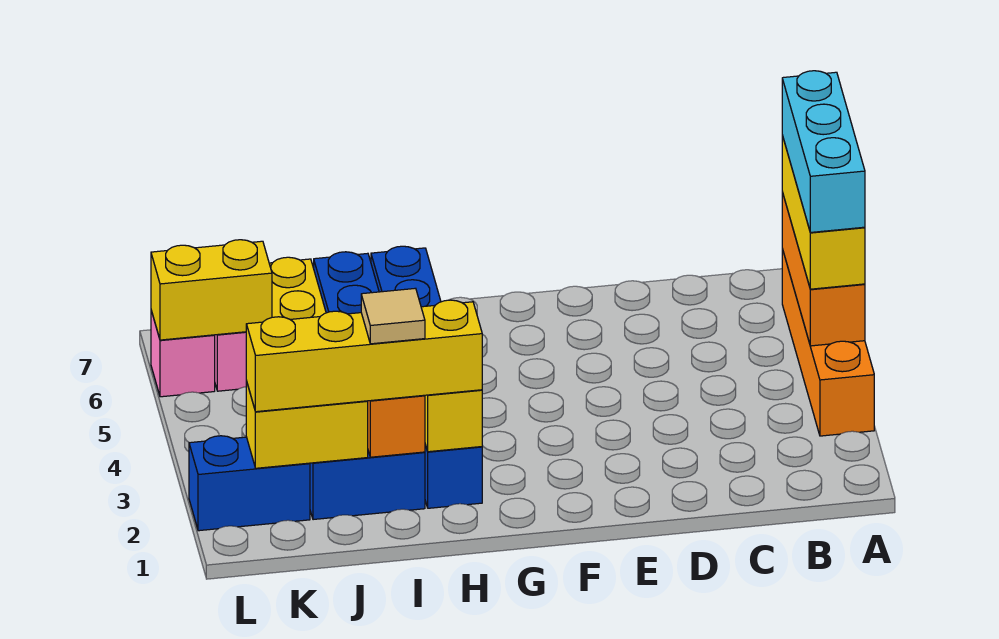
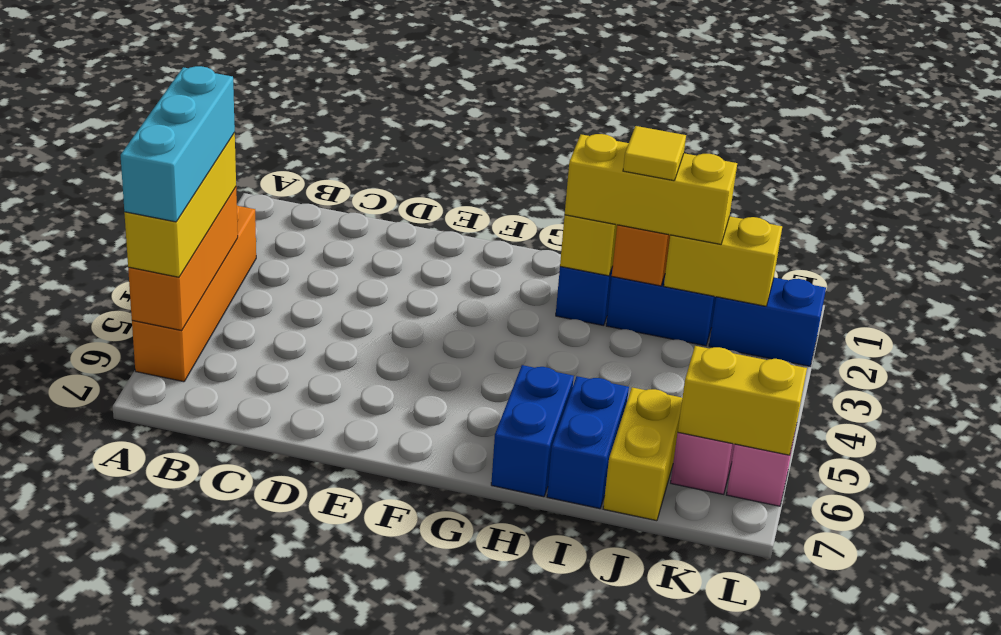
yellow brick H2:K2 level 3 -> yellow brick H2:J2 level 3
tan tile I2 level 4 -> yellow tile I2 level 4

